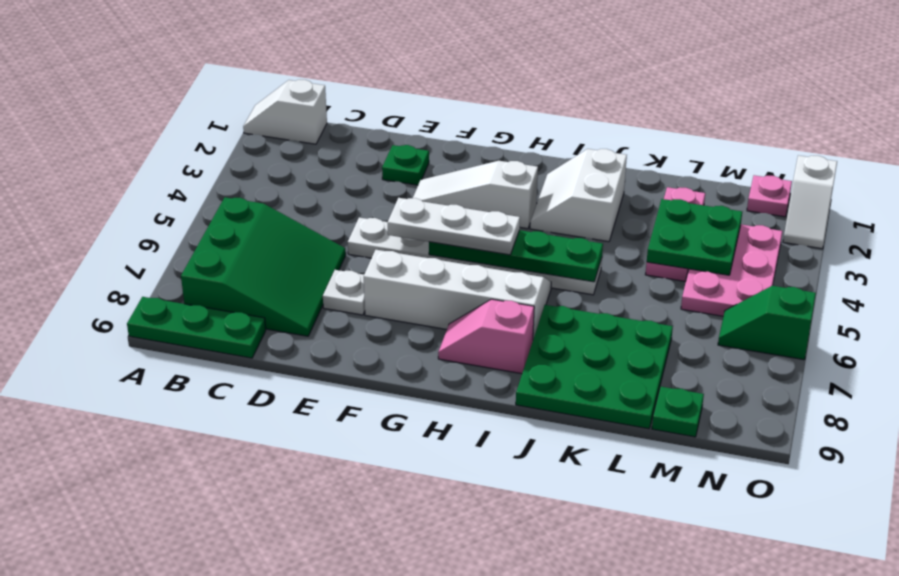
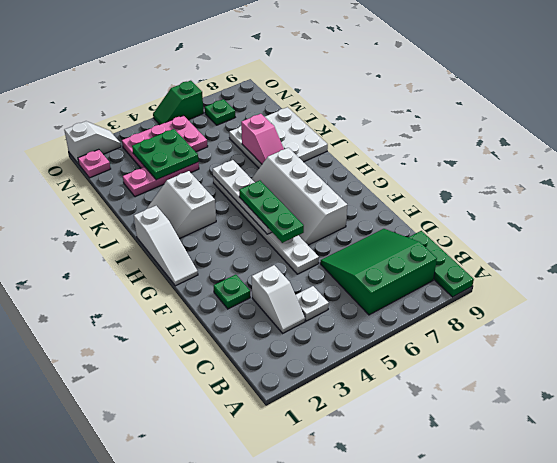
white slope A1:B1 level 1 top B -> white slope C3:D3 level 1 top D
white plate E7 level 1 -> white plate C4 level 1
white slope F3:H3 level 1 top H -> white slope G1:I1 level 1 top I
white plate F5:H5 level 3 -> green plate F5:H5 level 3
green plate G5:J5 level 2 -> white plate G5:J5 level 2
pink slope H8:I8 level 1 top I -> pink slope J7:K7 level 2 top K
white slope I2:J3 level 1 top J -> white slope I2:J3 level 1 top 3
green plate J7:L9 level 1 -> white plate J7:L9 level 1
green plate M9 level 1 -> green plate N7 level 1
green slope N6:O6 level 1 top O -> green slope O5:O6 level 1 top 6

